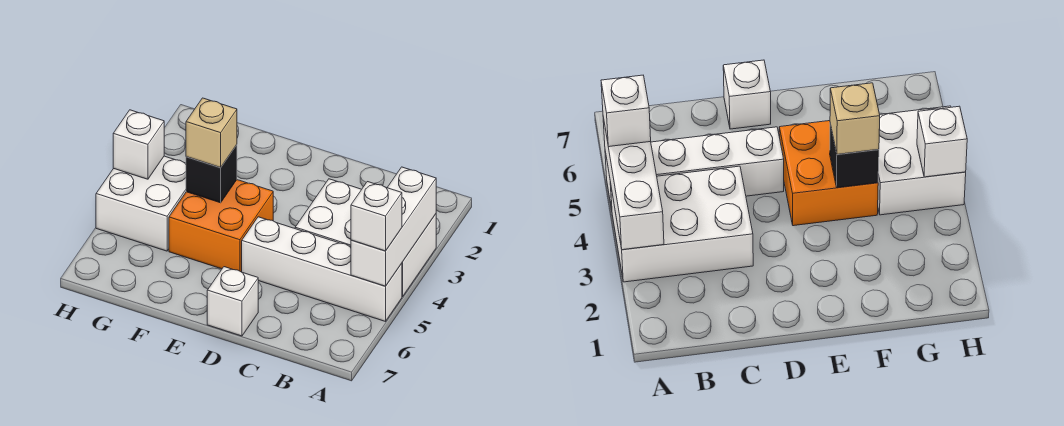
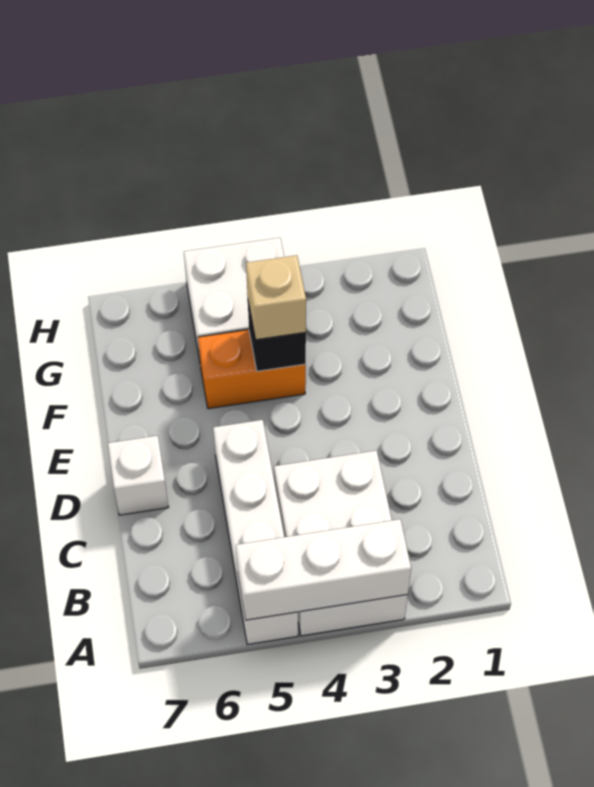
white brick A5 level 3 -> none
orange brick E4:F5 level 1 -> orange brick F4:F5 level 1
white brick H4 level 2 -> none

